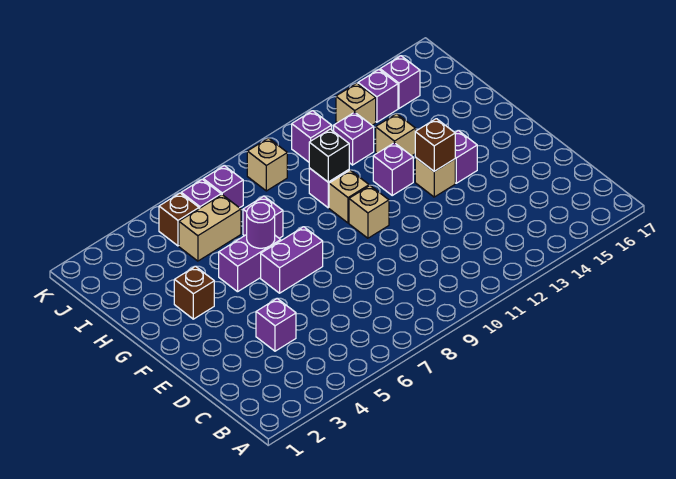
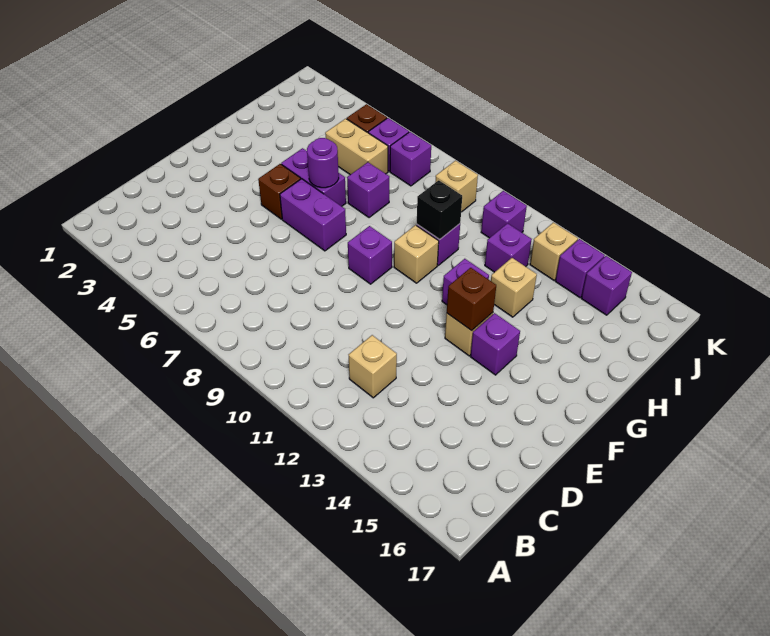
purple brick D4 level 1 -> purple brick F9 level 1
tan brick F10 level 1 -> tan brick C12 level 1
brown brick G3 level 1 -> brown brick F5 level 1

